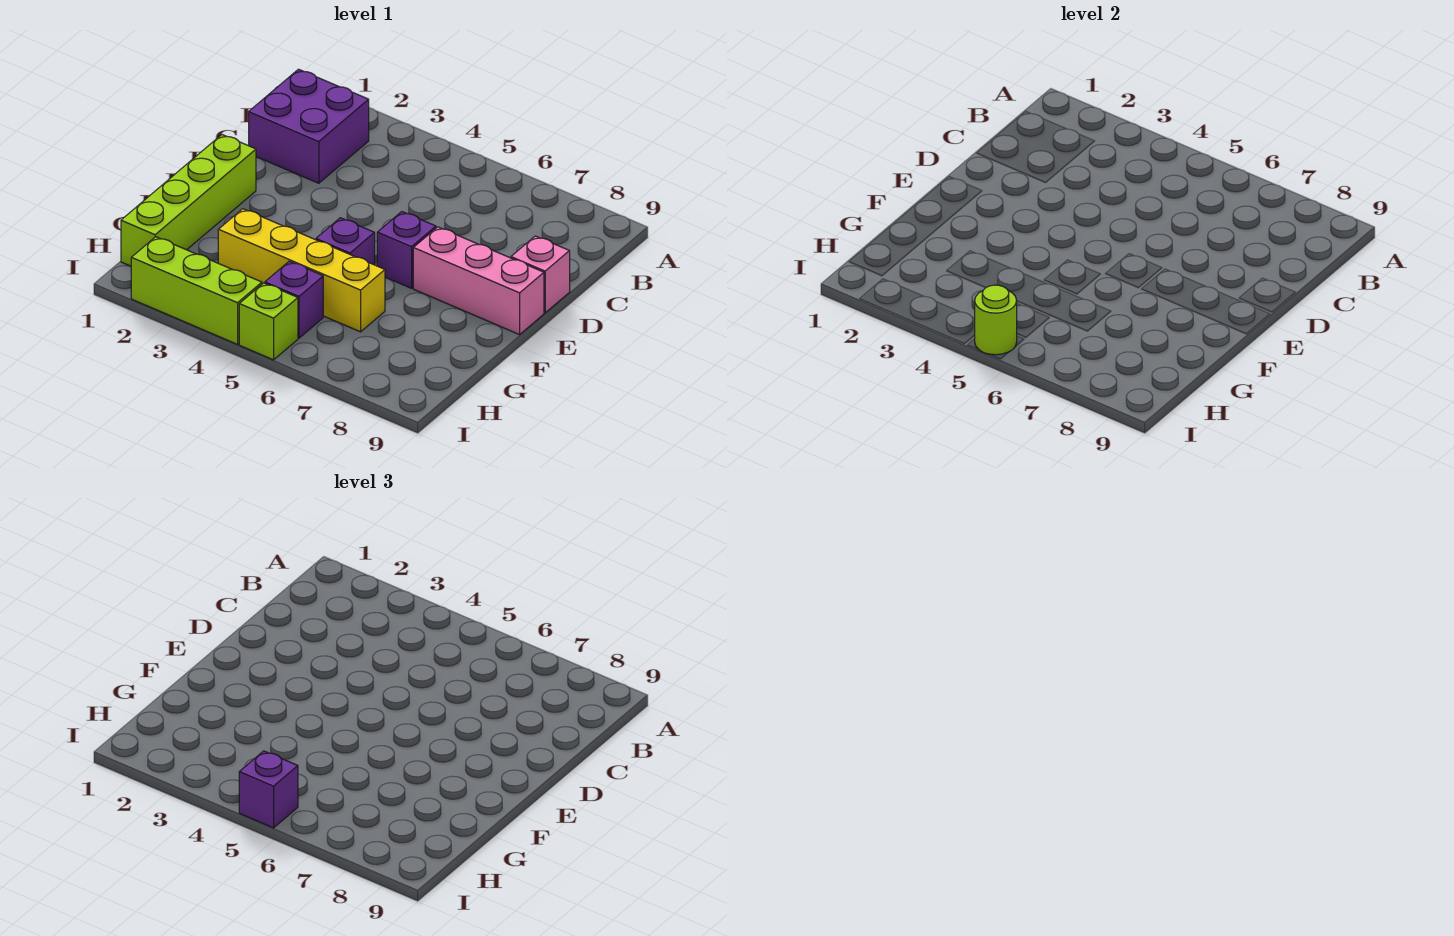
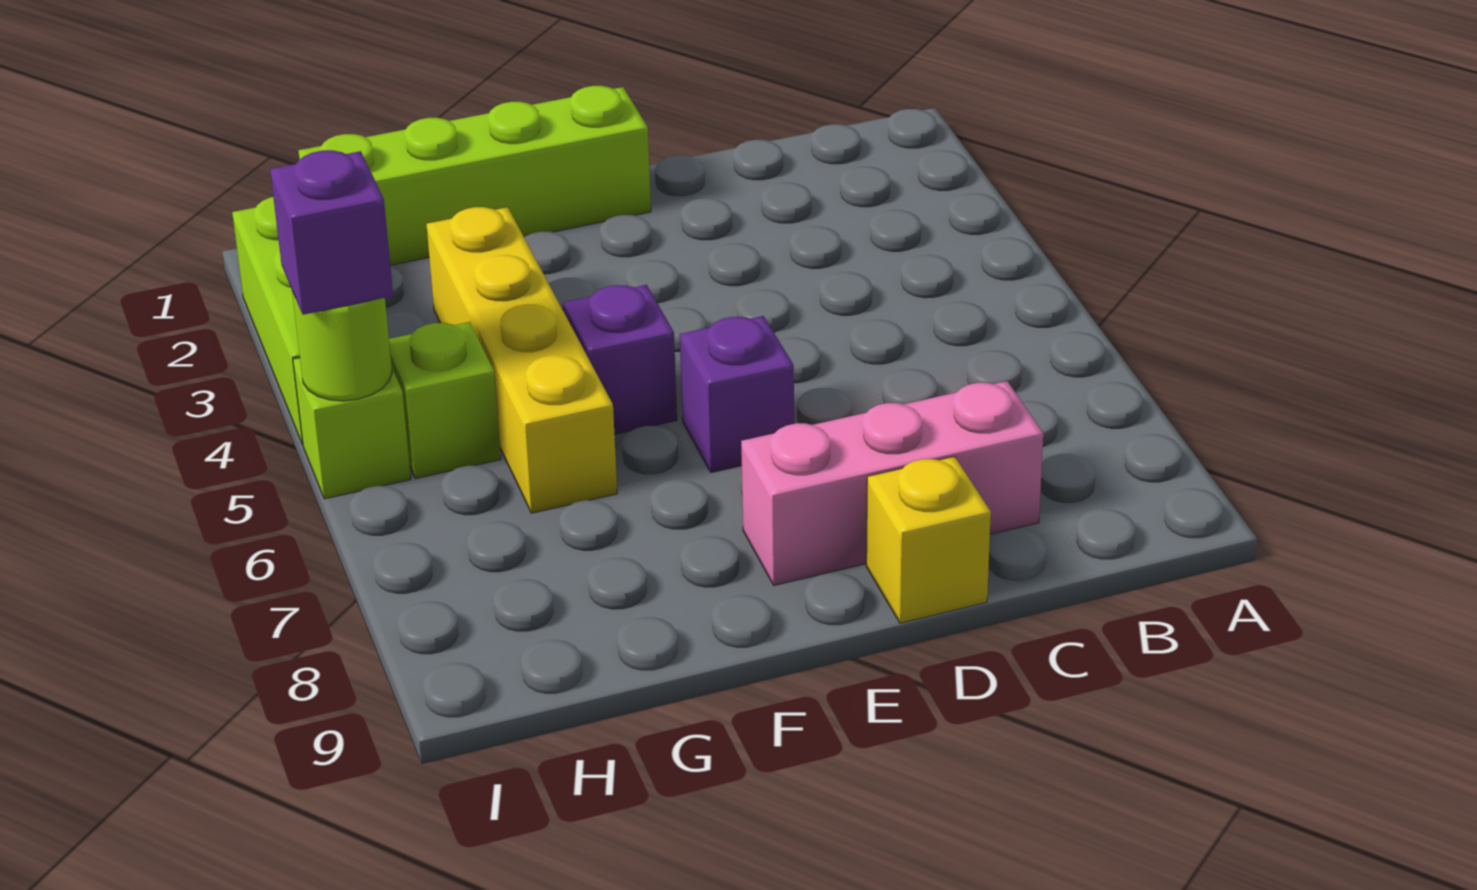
purple brick B1:C2 level 1 -> none
pink brick D9 level 1 -> yellow brick D9 level 1
pink brick E7:E9 level 1 -> pink brick C8:E8 level 1
purple brick H5 level 1 -> lime brick H5 level 1

